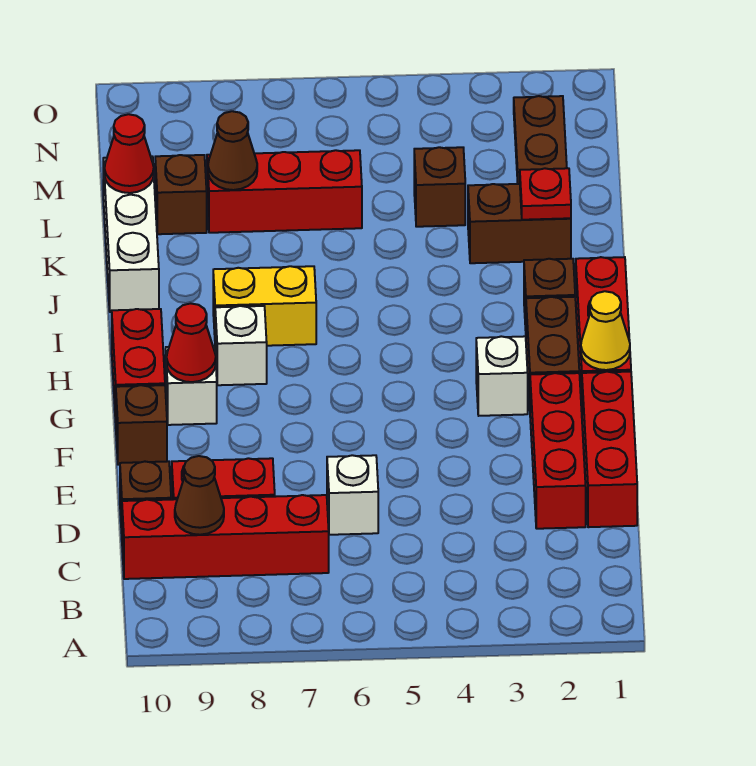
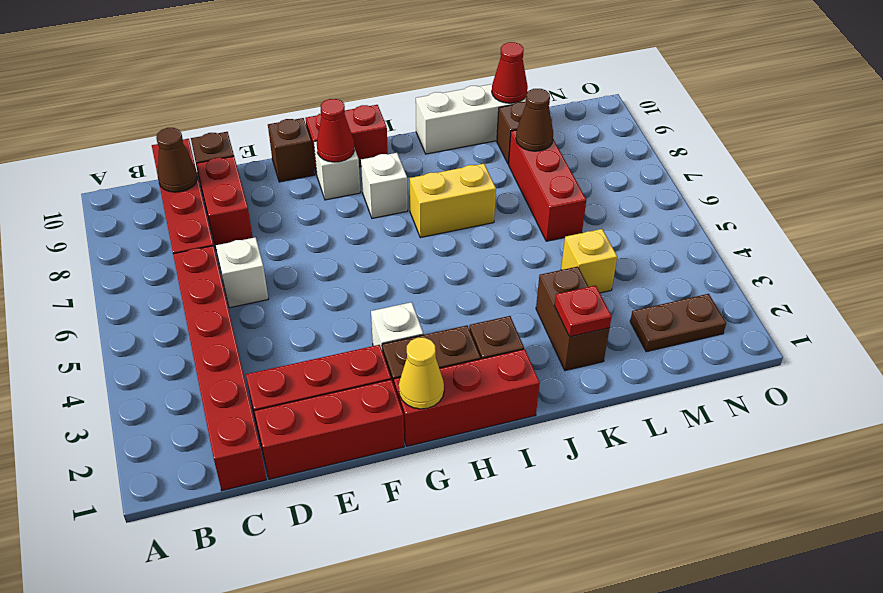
none -> red brick C1:C6 level 1
yellow brick I7:I8 level 1 -> yellow brick I7:J7 level 1
brown brick L4 level 1 -> yellow brick L4 level 1

